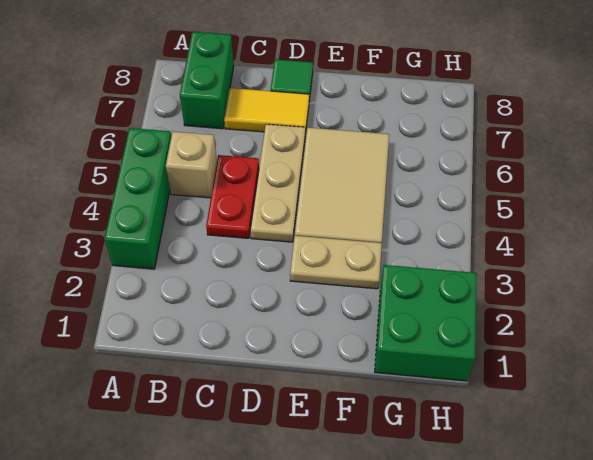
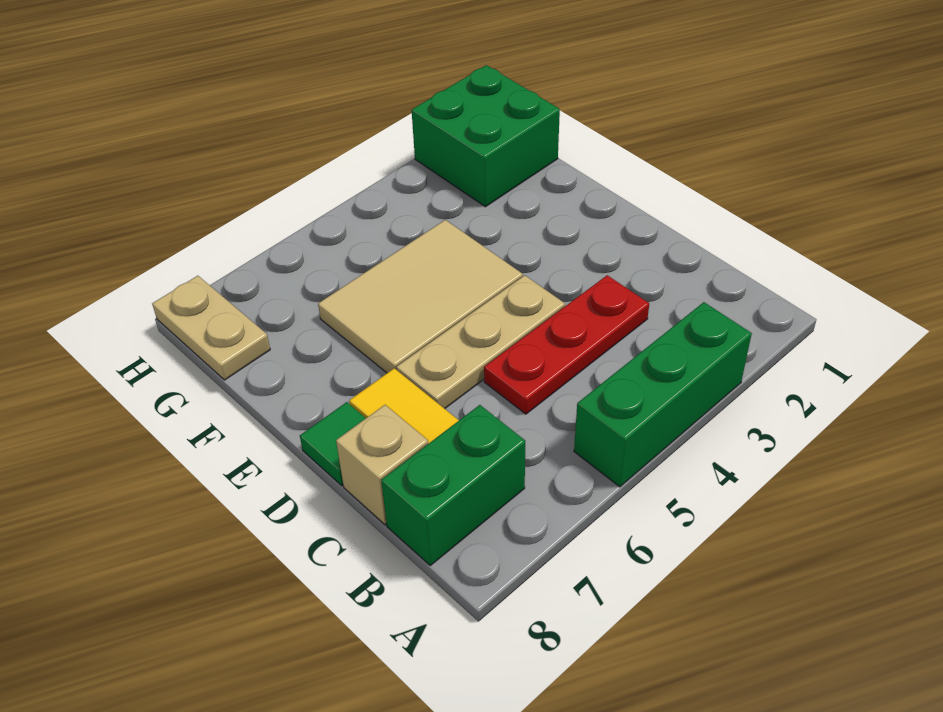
tan brick B5 level 1 -> tan brick C8 level 1
red plate C4:C5 level 1 -> red plate C3:C5 level 1
tan plate E3:F3 level 1 -> tan plate G8:H8 level 1

